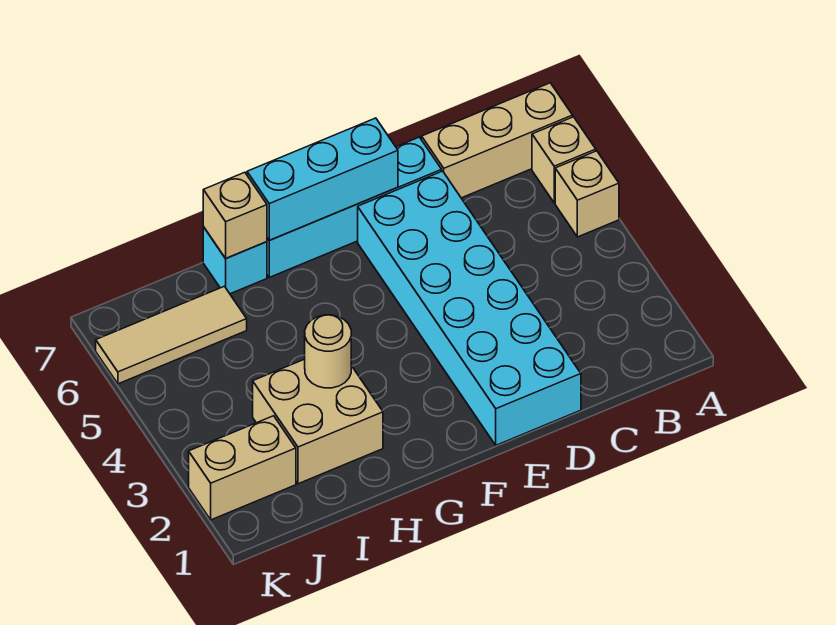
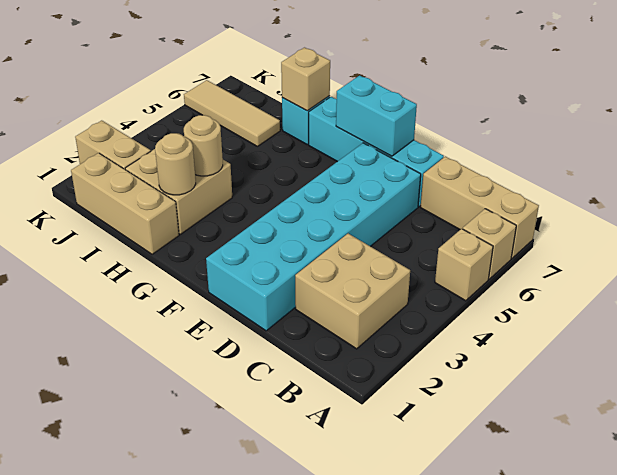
none -> tan brick B2:C3 level 1
cyan brick E7:G7 level 2 -> cyan brick E7:F7 level 2
none -> tan brick H1:J1 level 1
none -> tan round brick H2 level 2

